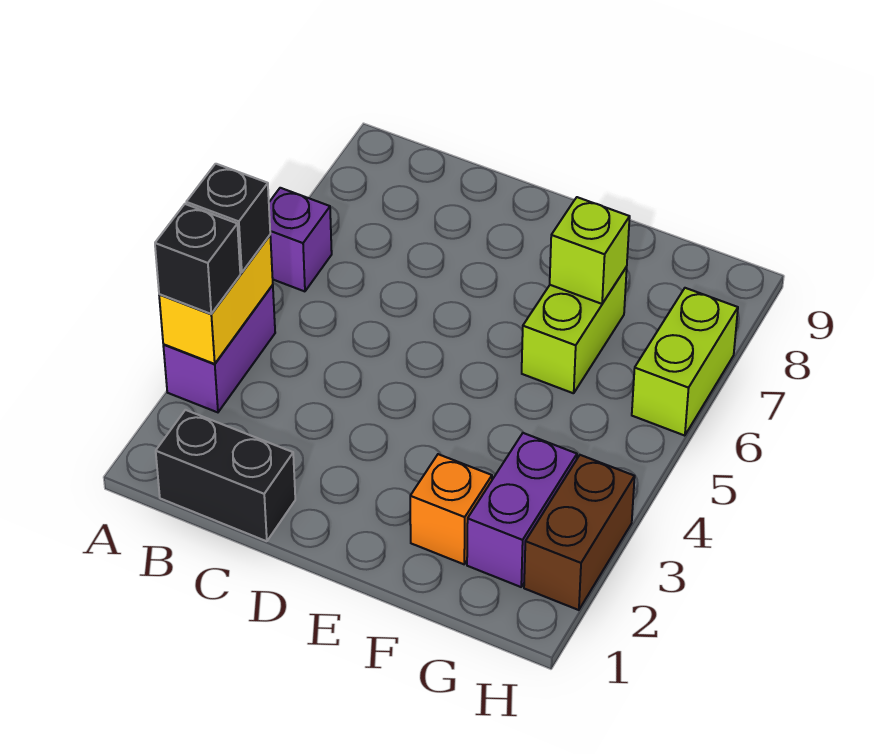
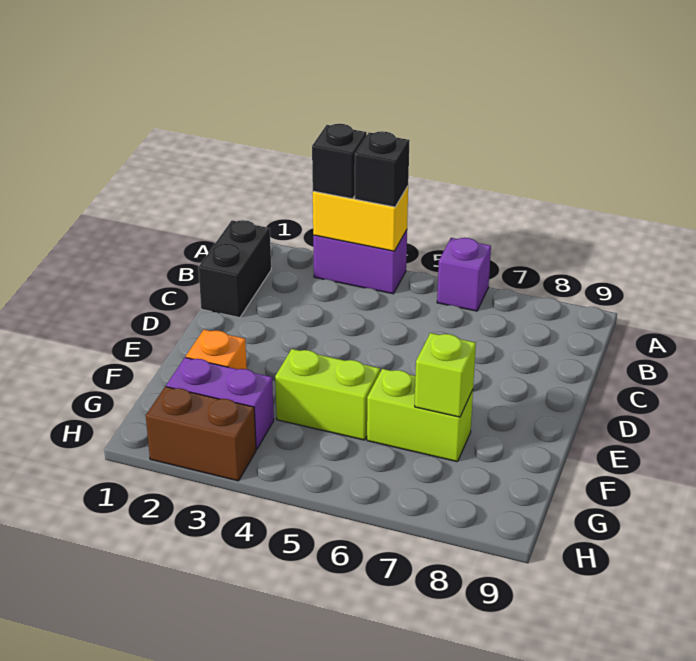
lime brick H6:H7 level 1 -> lime brick F4:F5 level 1

